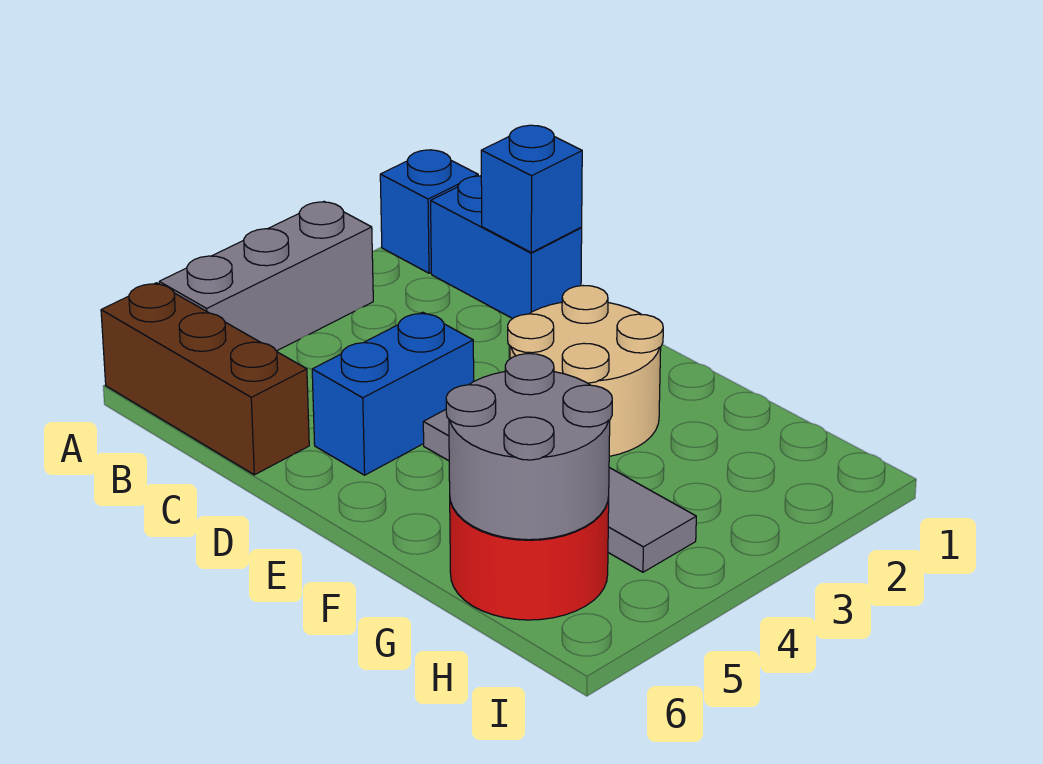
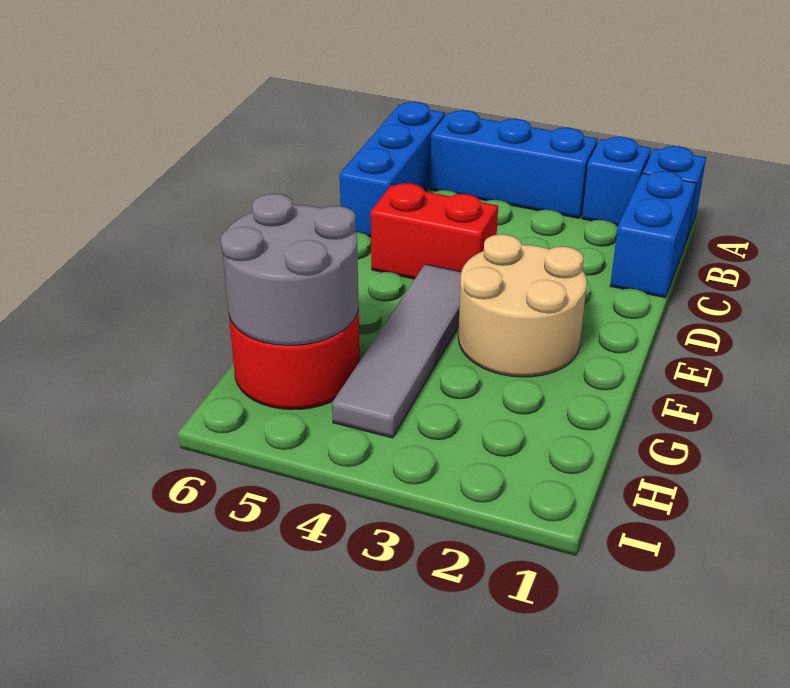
grey brick A3:A5 level 1 -> blue brick A3:A5 level 1
brown brick A6:C6 level 1 -> blue brick A6:C6 level 1
blue brick C1 level 2 -> blue brick A2 level 1
blue brick D4:D5 level 1 -> red brick D4:D5 level 1

